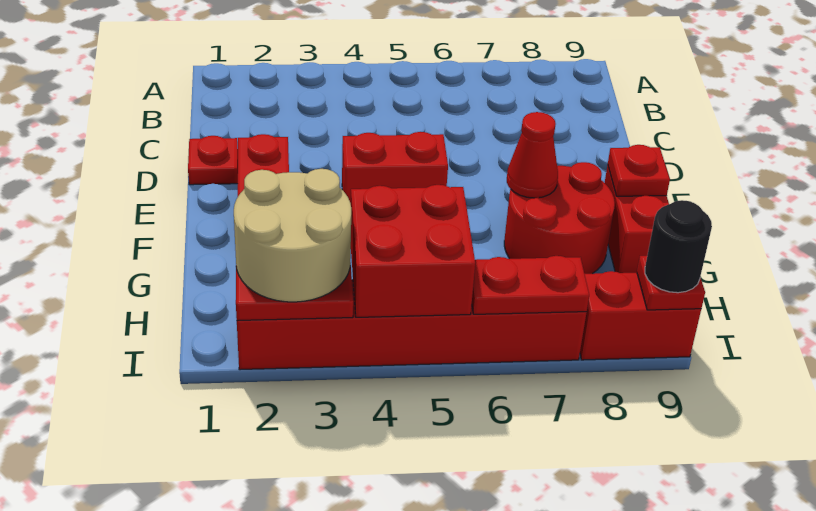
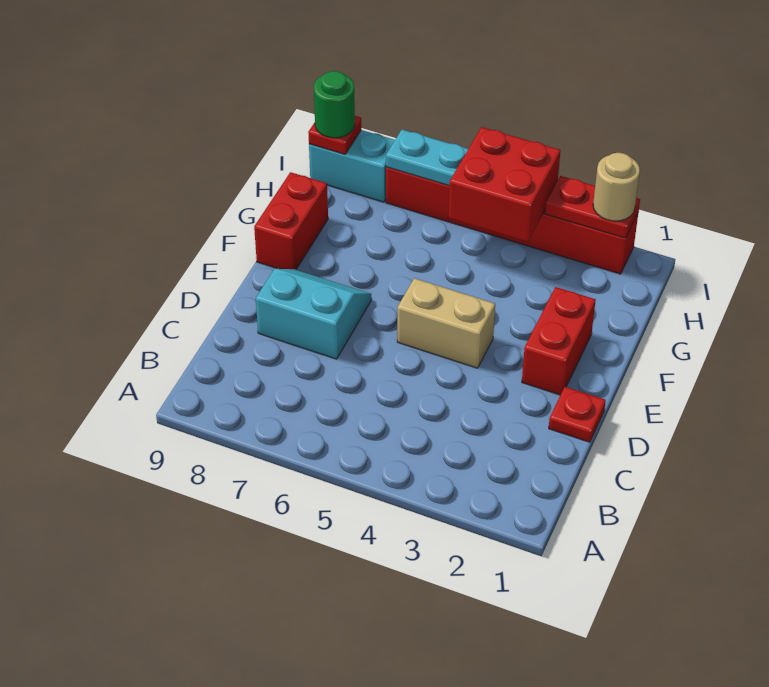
none -> cyan slope D7:E8 level 1 top D
red brick E4:E5 level 1 -> tan brick E4:E5 level 1
red round brick F7:G8 level 1 -> none
red cone F7 level 2 -> none
red plate F9 level 2 -> none
tan round brick H2:I3 level 3 -> tan round brick I2 level 3
red plate I6:I7 level 2 -> cyan plate I6:I7 level 2
red brick I8:I9 level 1 -> cyan brick I8:I9 level 1
black round brick I9 level 3 -> green round brick I9 level 3

